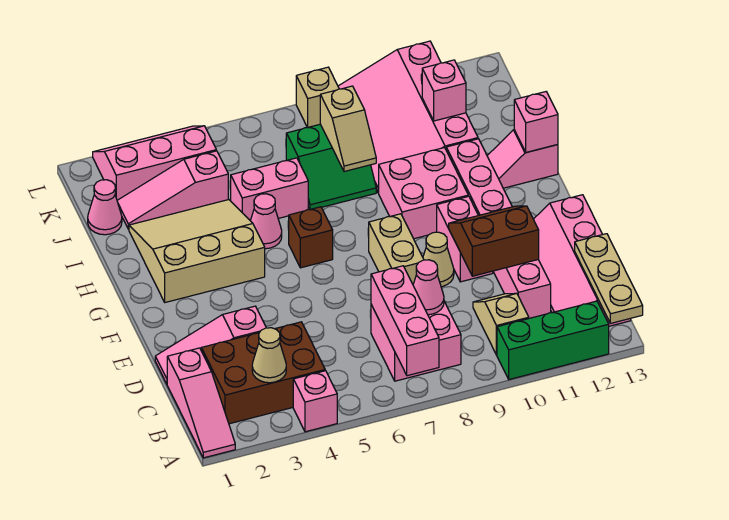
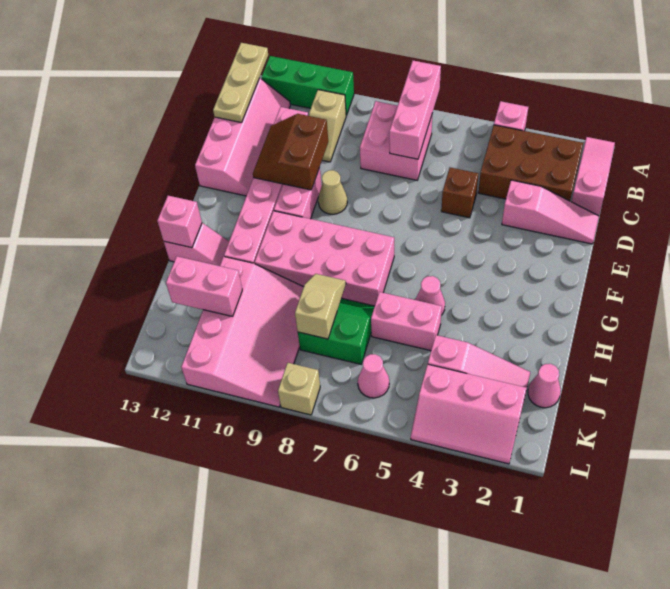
tan cone B3 level 2 -> none
pink cone C8 level 2 -> pink cone K6 level 1
brown slope D10:E11 level 2 top D -> brown slope D10:E11 level 2 top 10
tan brick E8:F8 level 1 -> none
tan slope G2:I4 level 1 top G -> none
brown brick G6 level 1 -> brown brick D5 level 1
pink brick G9:H10 level 1 -> pink brick G7:H10 level 1
pink brick J11 level 2 -> pink brick J11:J12 level 2

